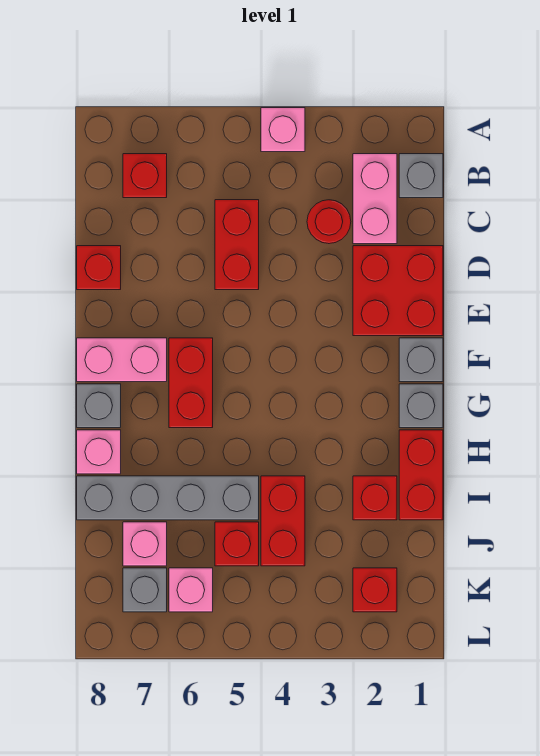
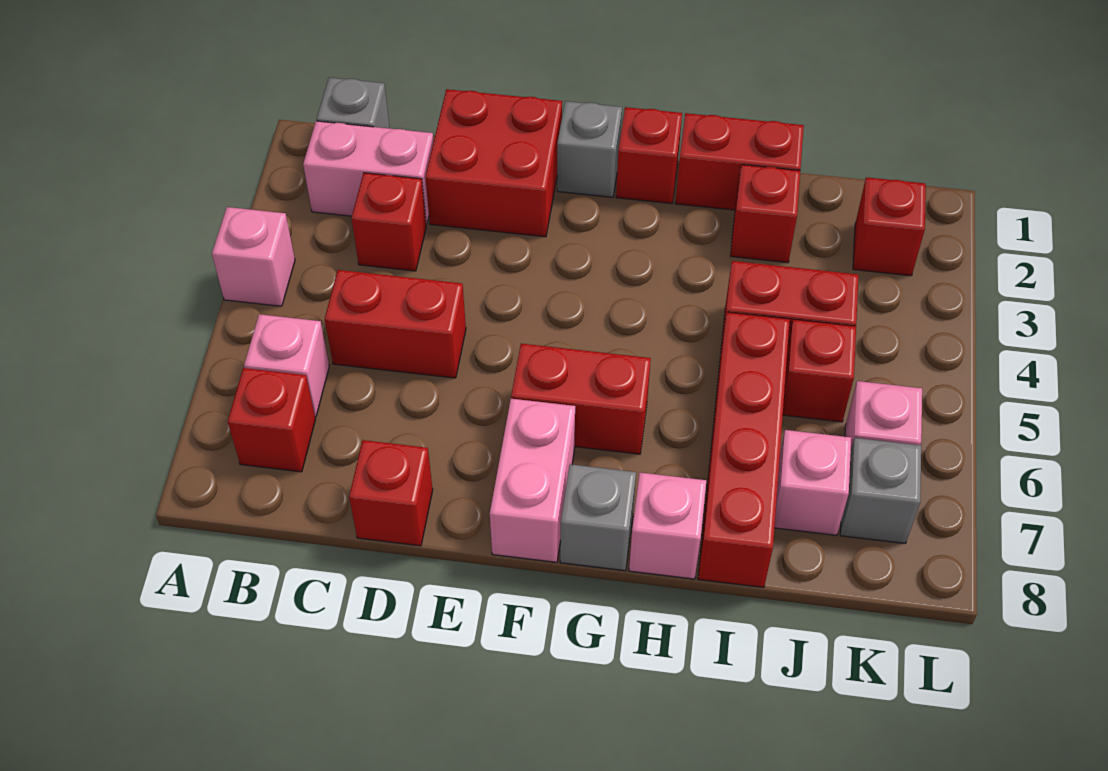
none -> pink brick B6 level 1
red round brick C3 level 1 -> red brick C3 level 1
grey brick G1 level 1 -> red brick G1 level 1
grey brick I5:I8 level 1 -> red brick I5:I8 level 1

